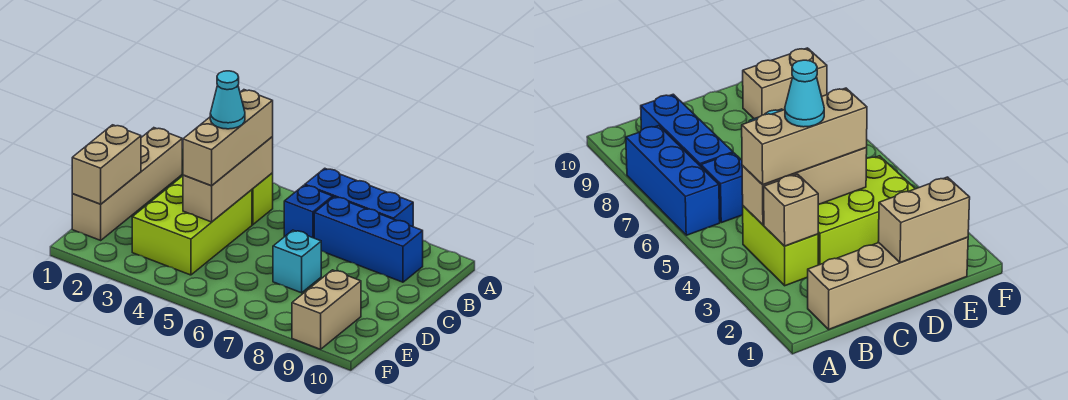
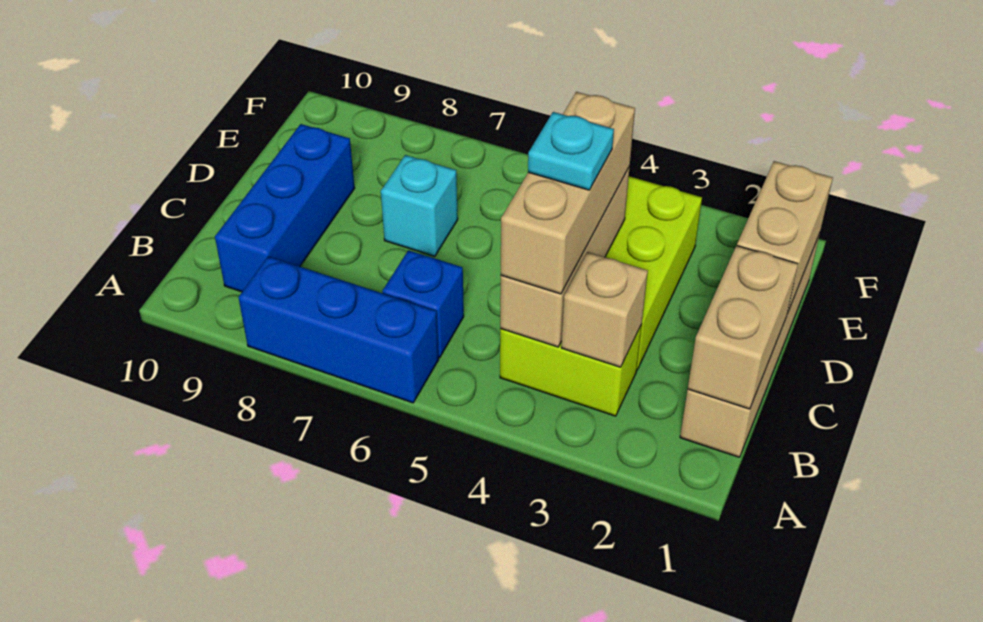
blue brick B7:B9 level 1 -> blue brick B9:D9 level 1
cyan cone C4 level 4 -> cyan plate C4 level 4
tan brick E9:F9 level 1 -> tan brick B1:C1 level 2

